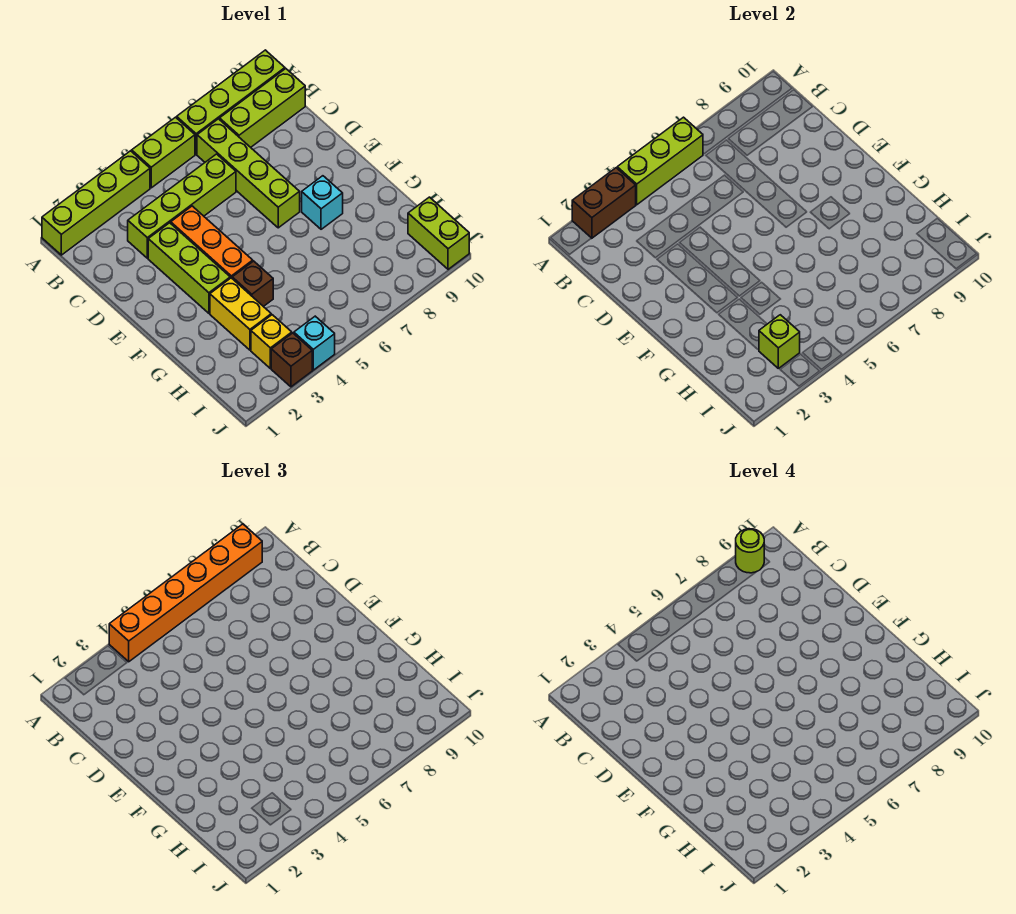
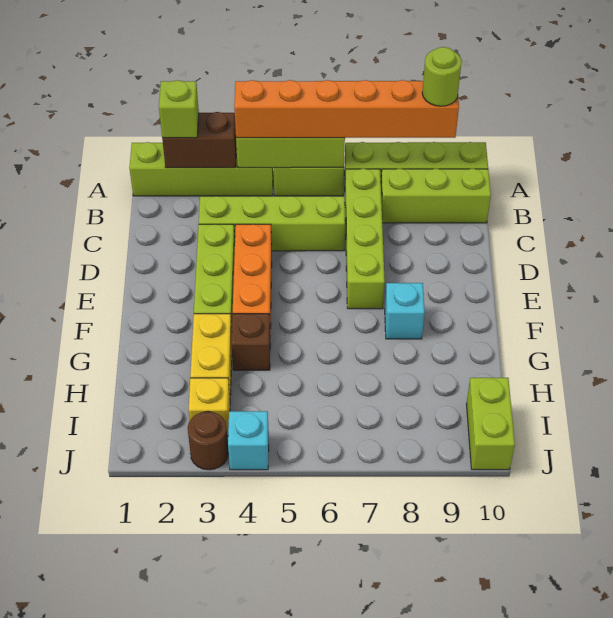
lime brick I3 level 2 -> lime brick A2 level 3
brown brick J3 level 1 -> brown round brick J3 level 1

